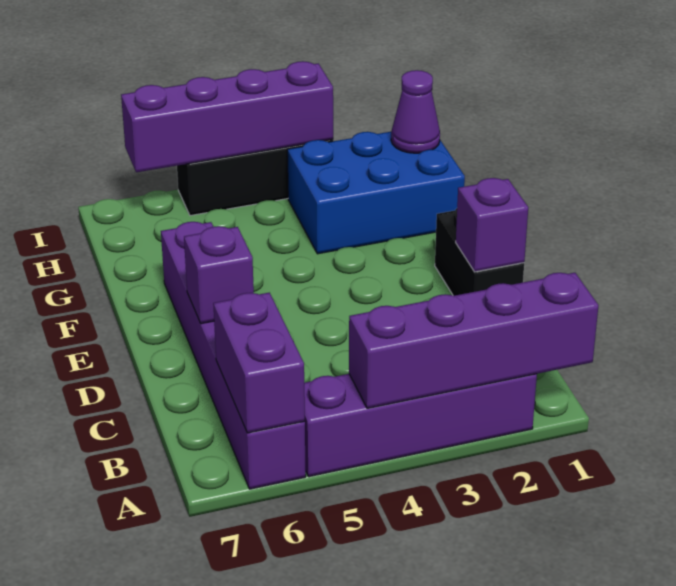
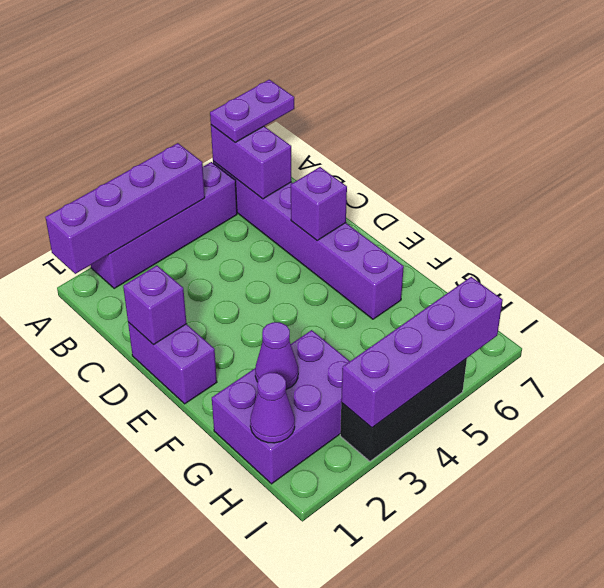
none -> purple plate A6:A7 level 3
black brick D1:E1 level 1 -> purple brick D1:E1 level 1
blue brick G1:H3 level 1 -> purple brick G1:H3 level 1
none -> purple cone G2 level 2

